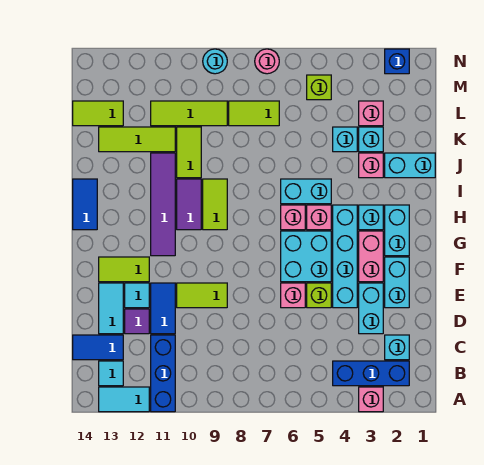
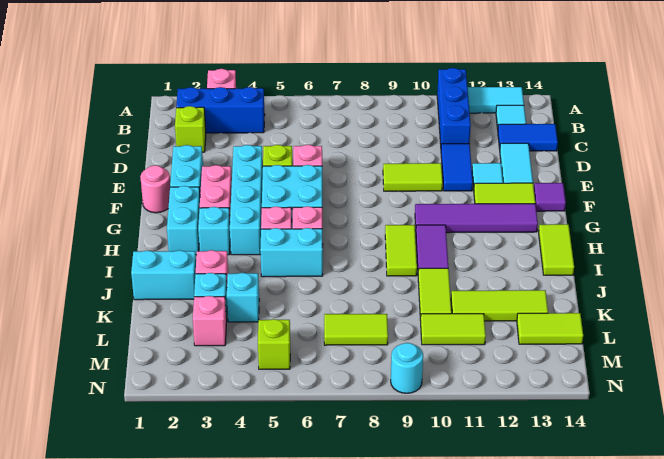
cyan brick C2 level 1 -> lime brick C2 level 1
cyan brick D3:E3 level 1 -> none
purple tile D12 level 1 -> purple tile F14 level 1
purple tile G11:J11 level 1 -> purple tile G10:G13 level 1
blue tile H14:I14 level 1 -> lime tile H14:I14 level 1
lime tile L9:L11 level 1 -> lime tile L10:L11 level 1
blue brick N2 level 1 -> none
pink round brick N7 level 1 -> pink round brick F1 level 1

